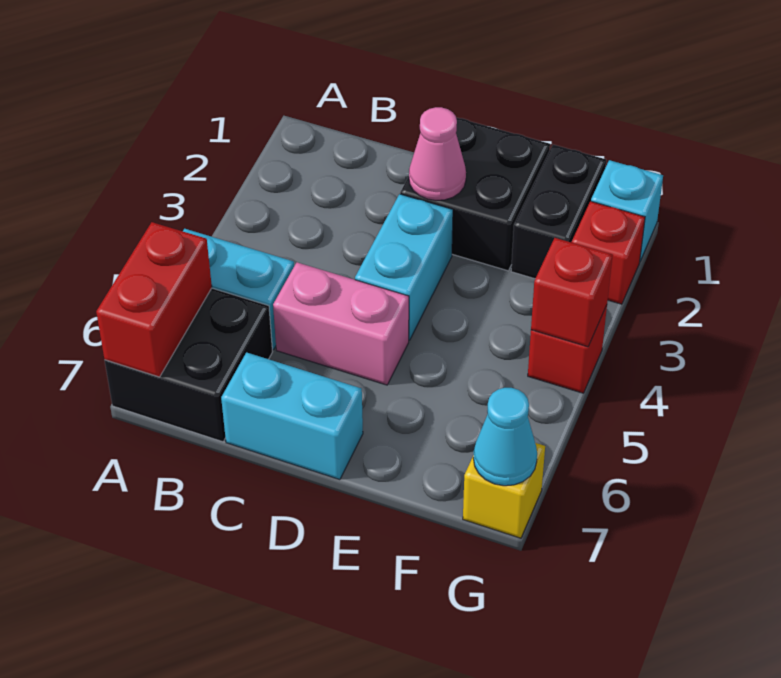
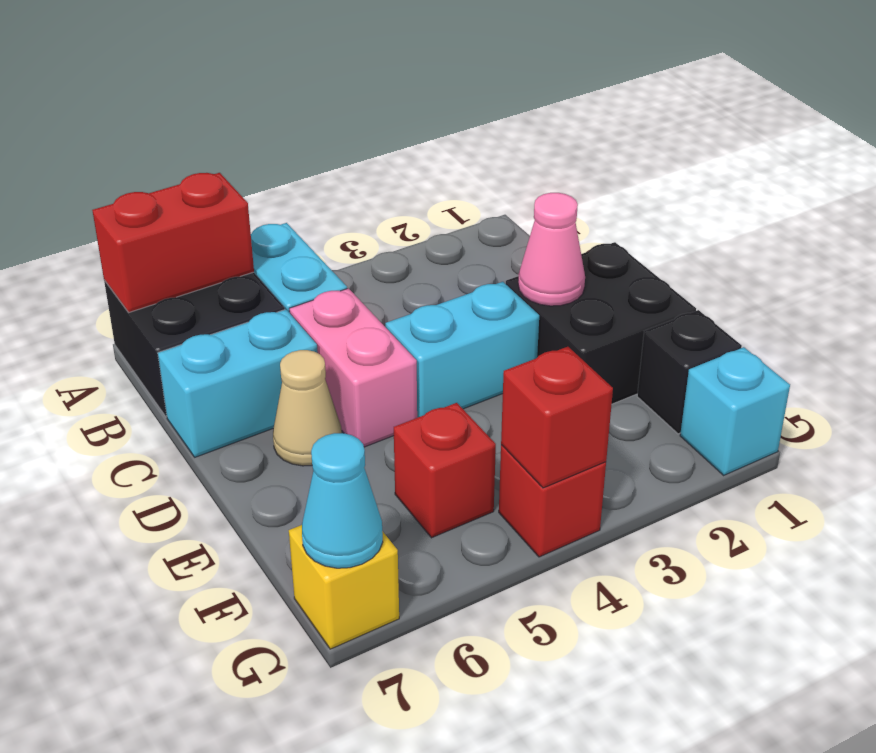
cyan brick C7:D7 level 1 -> cyan brick C6:C7 level 1
none -> tan cone D6 level 1
black brick F1:F2 level 1 -> black brick F1 level 1
red brick G2 level 1 -> red brick F5 level 1

